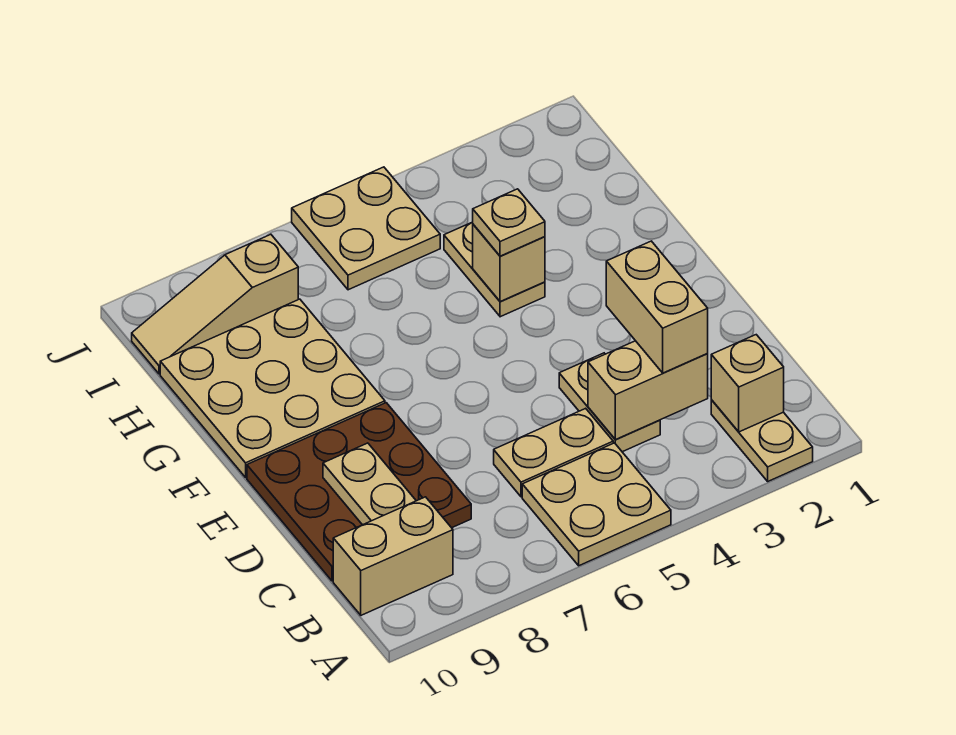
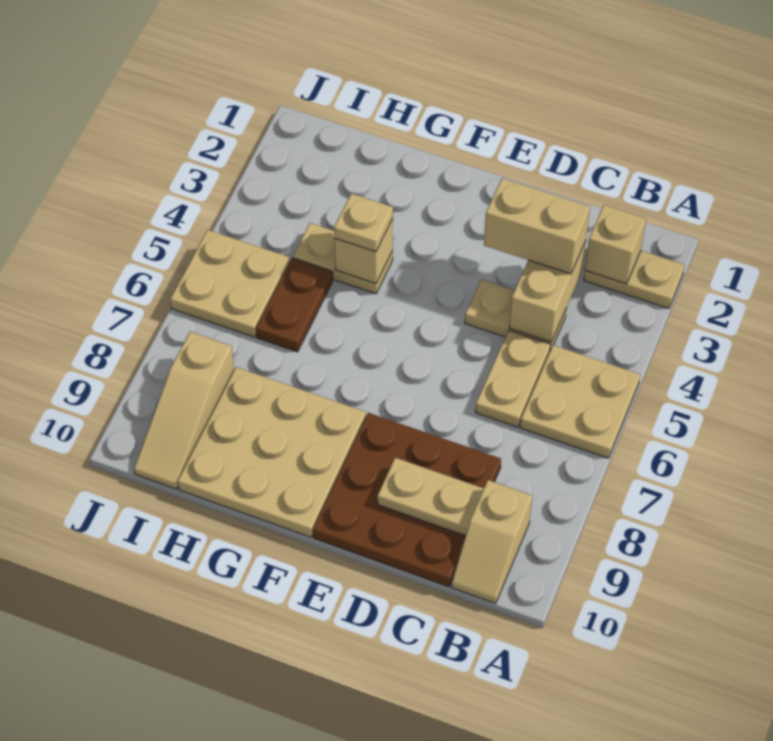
tan brick B9:B10 level 1 -> tan slope B9:B10 level 1 top 9
none -> brown plate H5:H6 level 1

